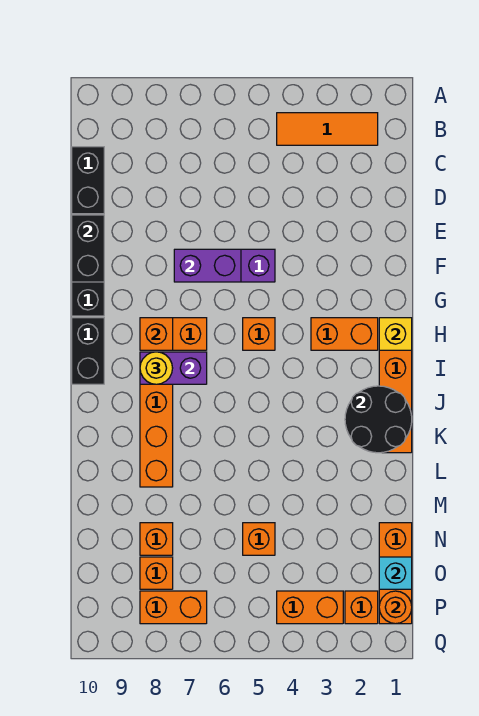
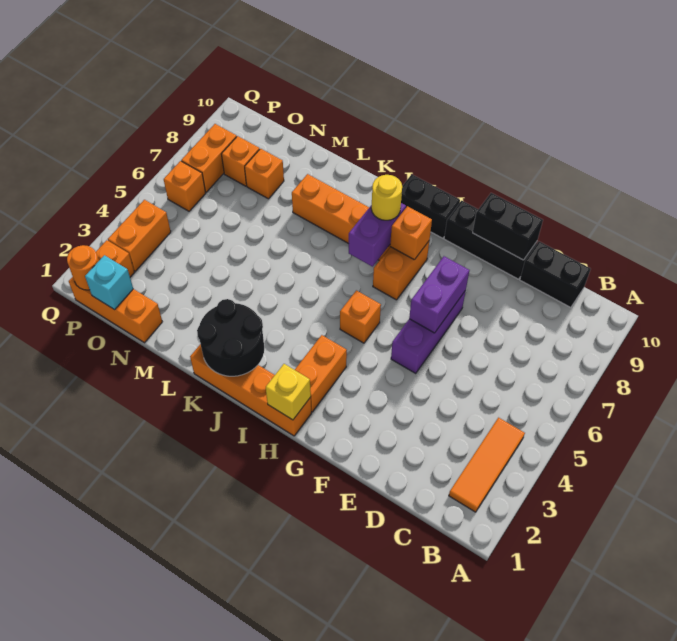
orange brick N5 level 1 -> orange brick P6 level 1

